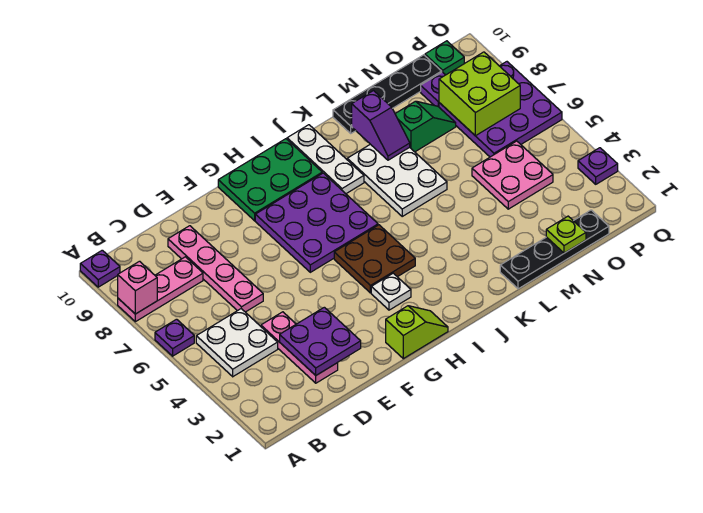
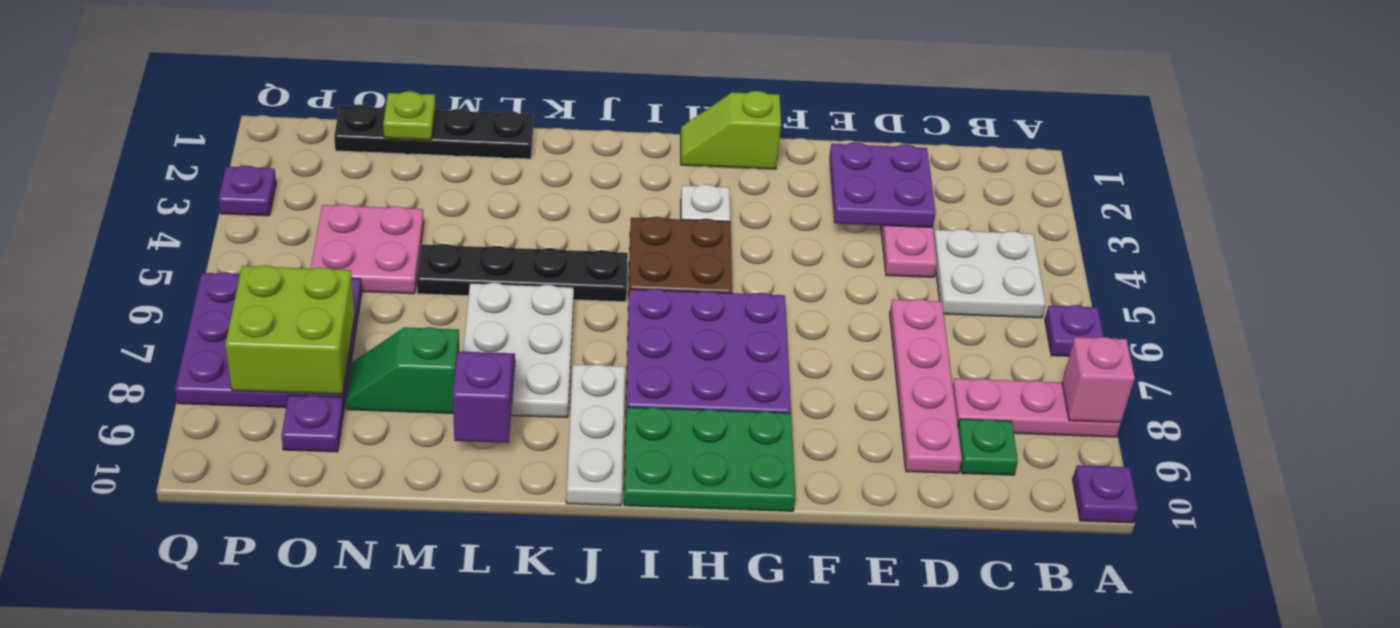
black plate L10:O10 level 1 -> black plate J5:M5 level 1
green plate P10 level 1 -> green plate C9 level 1

